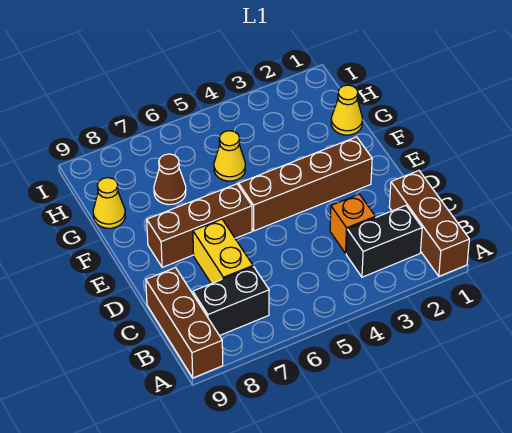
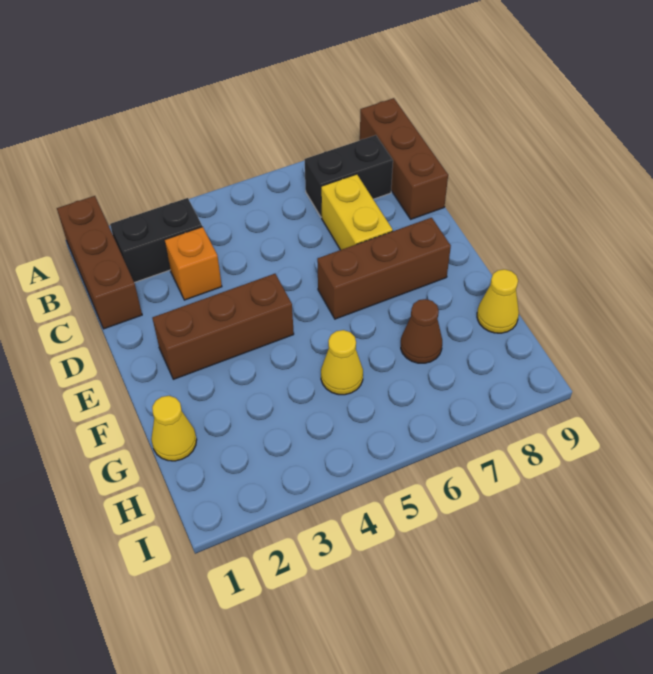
brown brick E2:E5 level 1 -> brown brick E2:E4 level 1

